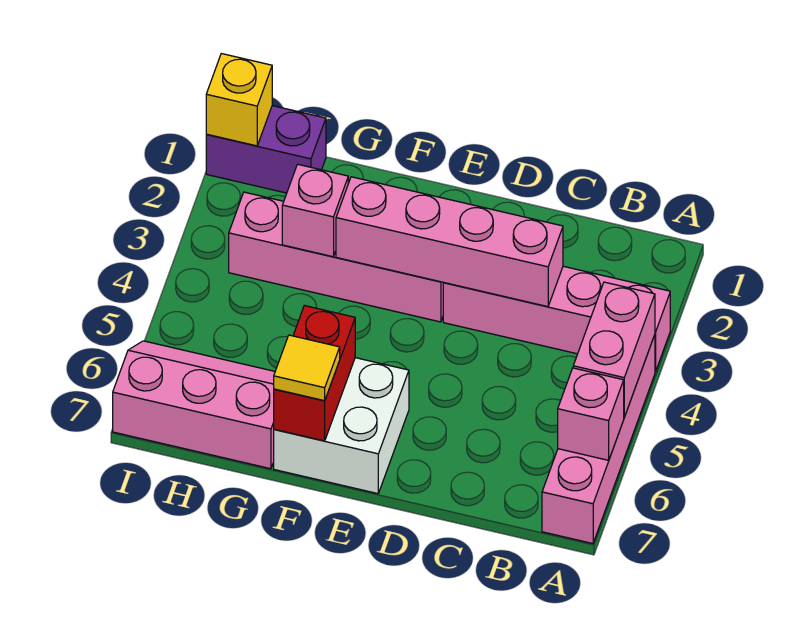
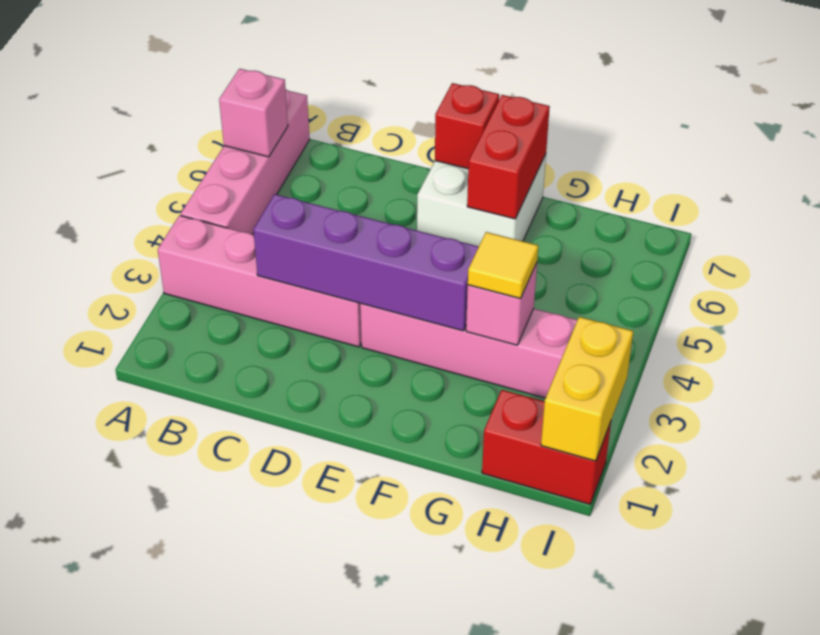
pink brick A4:A5 level 2 -> none
pink brick C3:F3 level 2 -> purple brick C3:F3 level 2
none -> red brick E7 level 2
yellow tile F7 level 3 -> yellow tile G3 level 3
pink slope G6:I7 level 1 top 7 -> none
purple brick H1:I1 level 1 -> red brick H1:I1 level 1
yellow brick I1 level 2 -> yellow brick I1:I2 level 2

